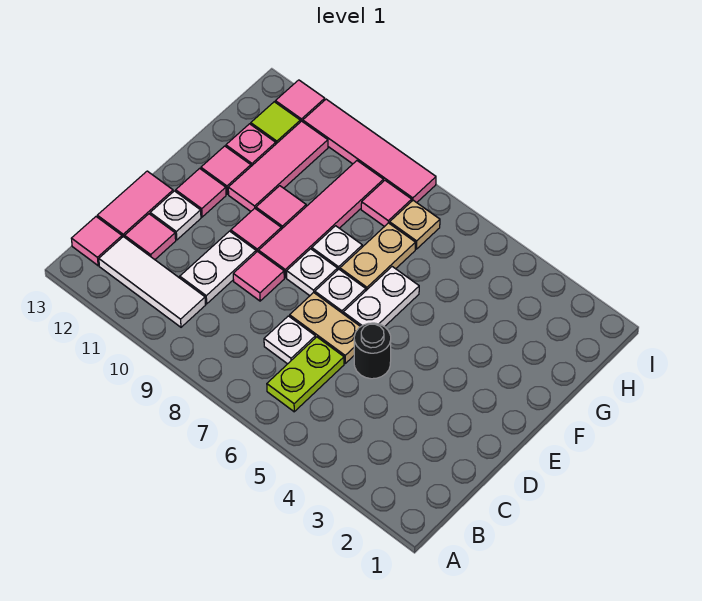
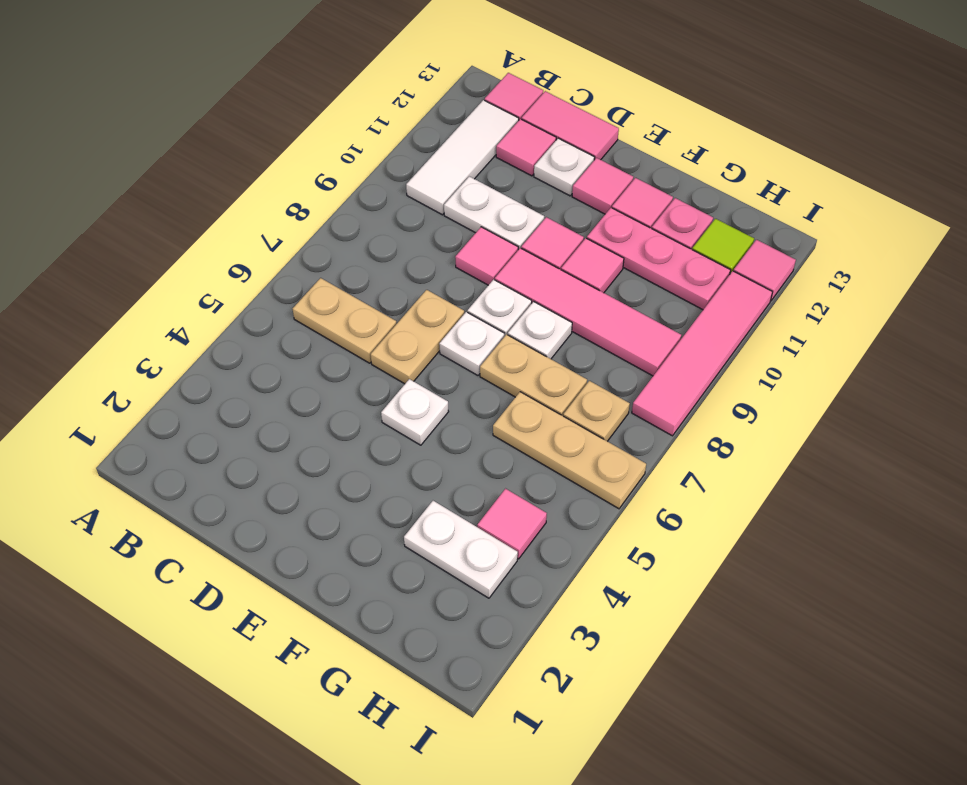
lime plate B6:C6 level 1 -> tan plate B6:C6 level 1
white plate C7 level 1 -> white plate E5 level 1
black round brick D5 level 1 -> none
white plate E6:F6 level 1 -> white plate G3:H3 level 1
pink tile F11:H11 level 1 -> pink plate F11:H11 level 1
none -> tan plate G6:I6 level 1
pink tile H8 level 1 -> pink tile H4 level 1

